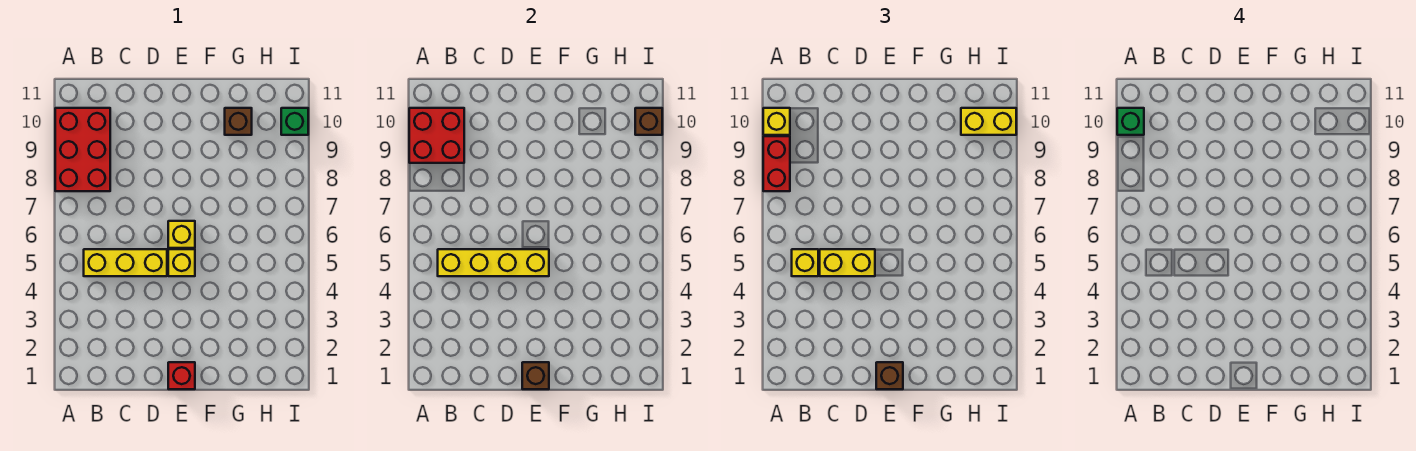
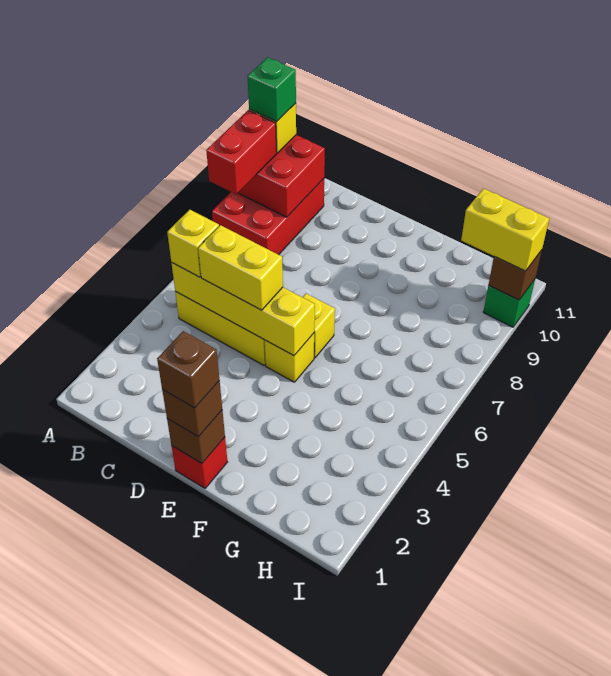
brown brick G10 level 1 -> brown brick E1 level 4

